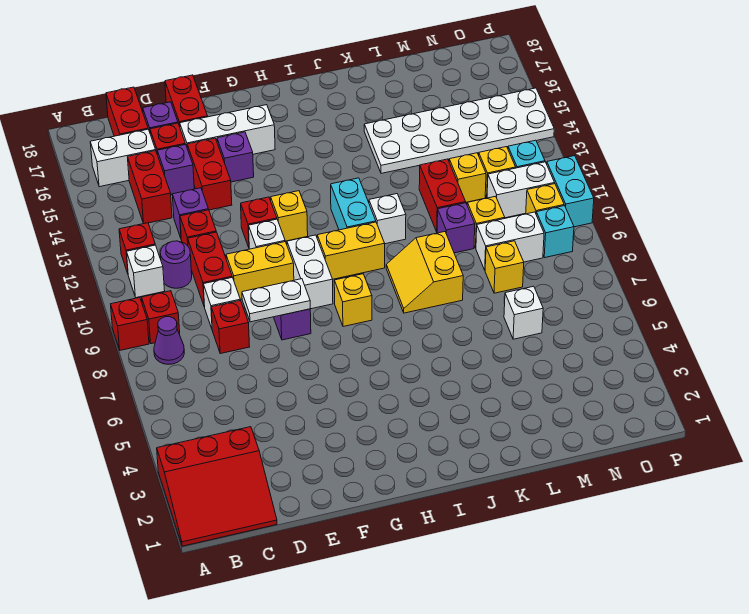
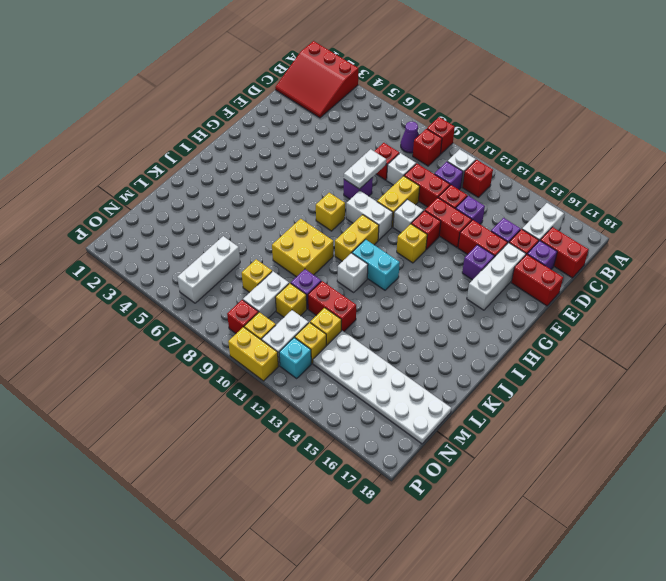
red slope A1:C3 level 1 top 3 -> red slope A1:C3 level 1 top A
purple round brick C11 level 1 -> purple brick C11 level 1
red brick C14:C15 level 1 -> red brick E12:E13 level 1
yellow slope J8:K9 level 1 top K -> yellow brick J8:K9 level 1
white plate K14:P15 level 1 -> white plate M13:N18 level 1
white brick M6 level 1 -> white brick M6:O6 level 1
cyan brick O9 level 1 -> red brick O9 level 1
cyan brick P10:P11 level 1 -> yellow brick P10:P11 level 1

